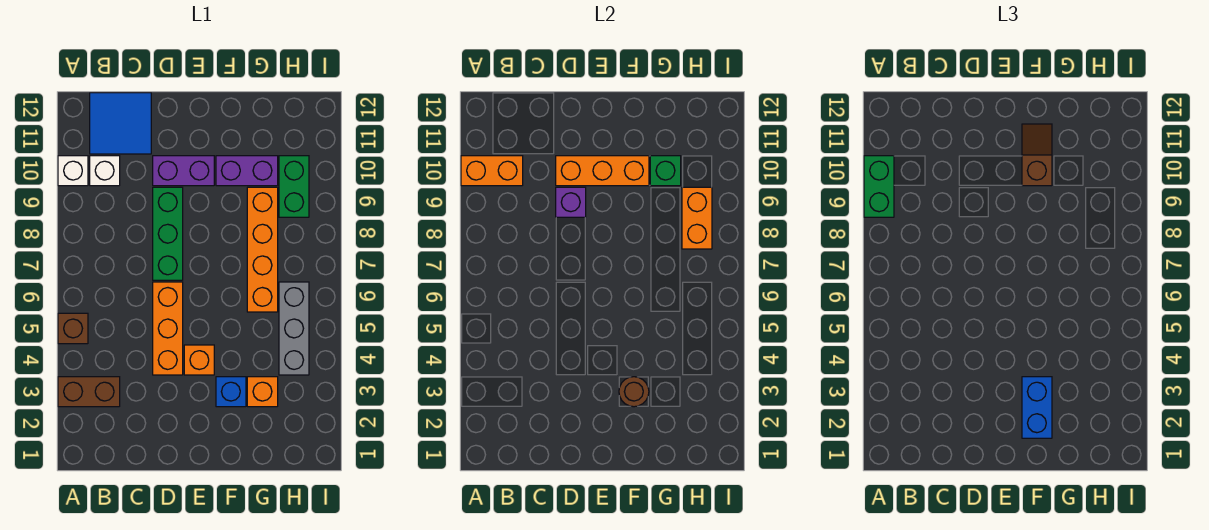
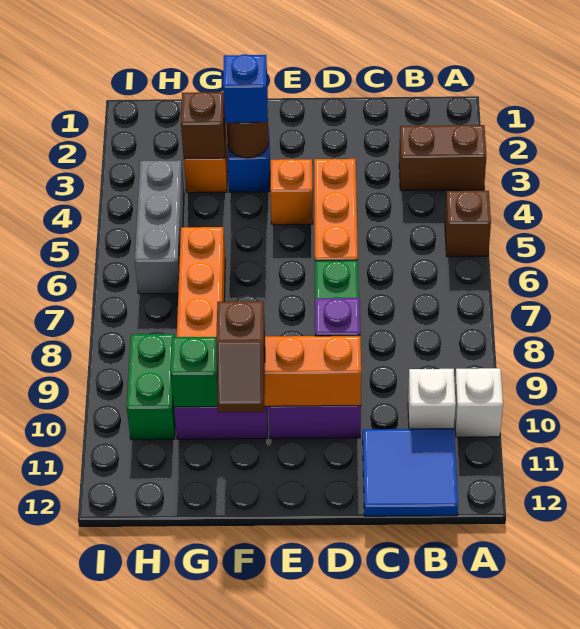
green brick A9:A10 level 3 -> none
orange brick A10:B10 level 2 -> none
blue brick F2:F3 level 3 -> blue brick F3 level 3
none -> brown brick G3 level 2
orange brick H8:H9 level 2 -> none

